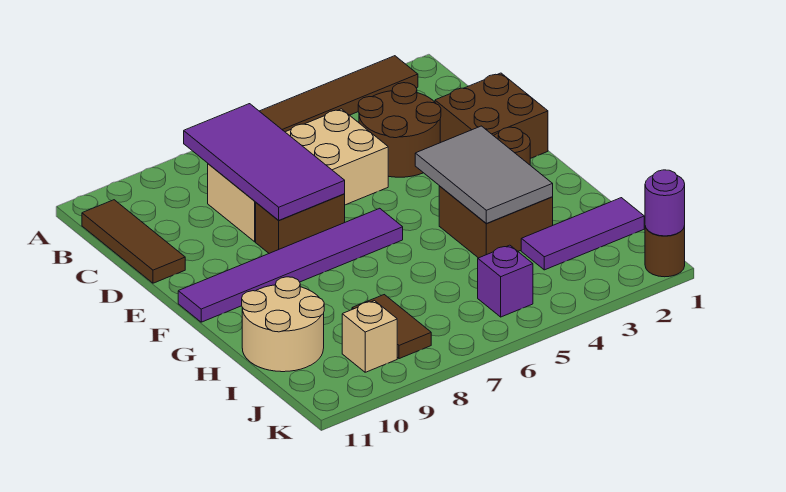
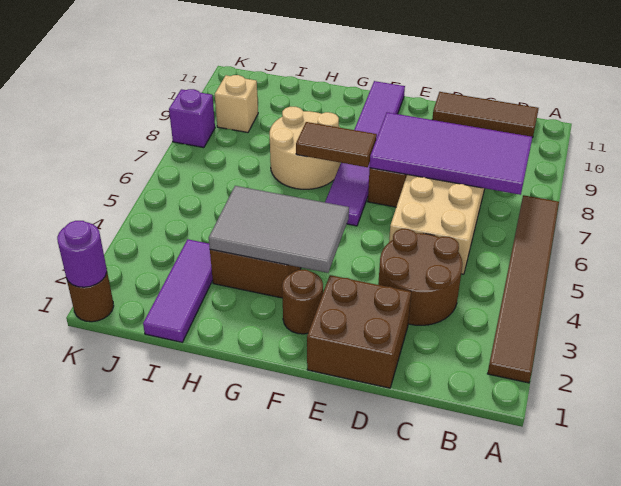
tan round brick H10:I11 level 1 -> tan round brick G7:H8 level 1
brown tile I8:J8 level 1 -> brown tile F7:G7 level 2
purple brick J5 level 1 -> purple brick K8 level 1

